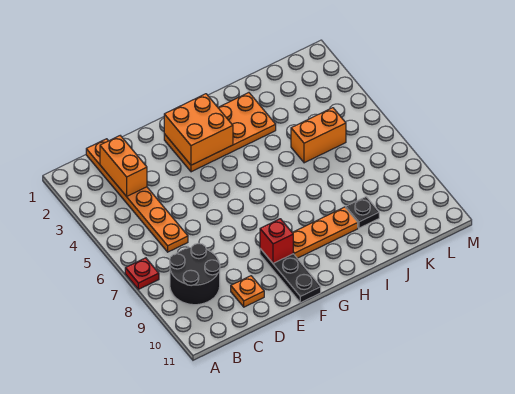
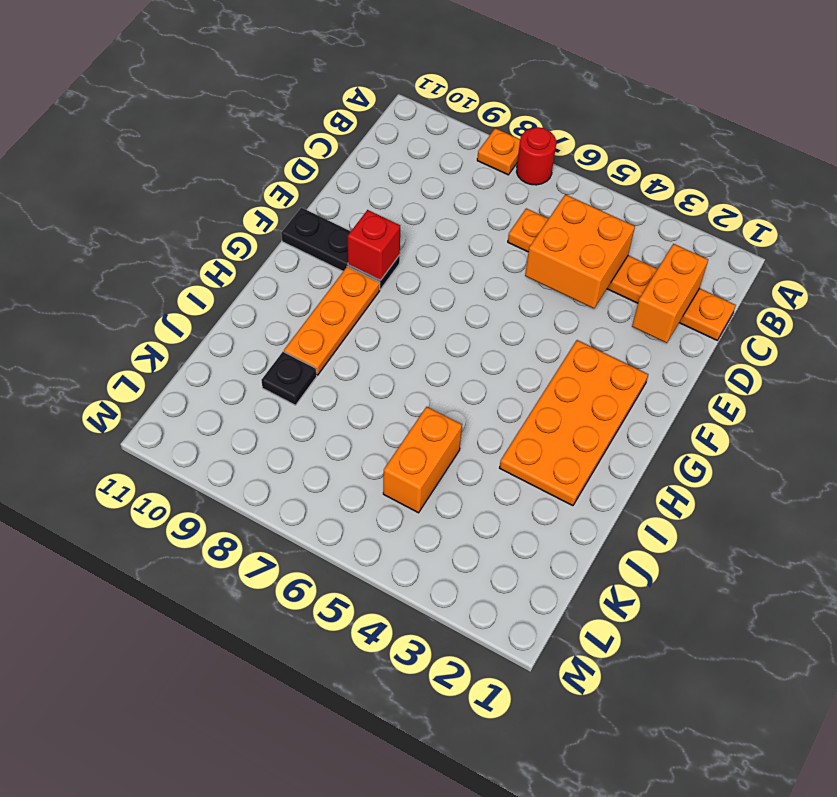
red plate A7 level 1 -> red round brick A7 level 1
black round brick B8:C9 level 1 -> none
orange brick C2:C3 level 2 -> orange brick C2:D2 level 2
orange plate D10 level 1 -> orange plate A8 level 1
orange brick F2:G3 level 2 -> orange brick C4:D5 level 2

